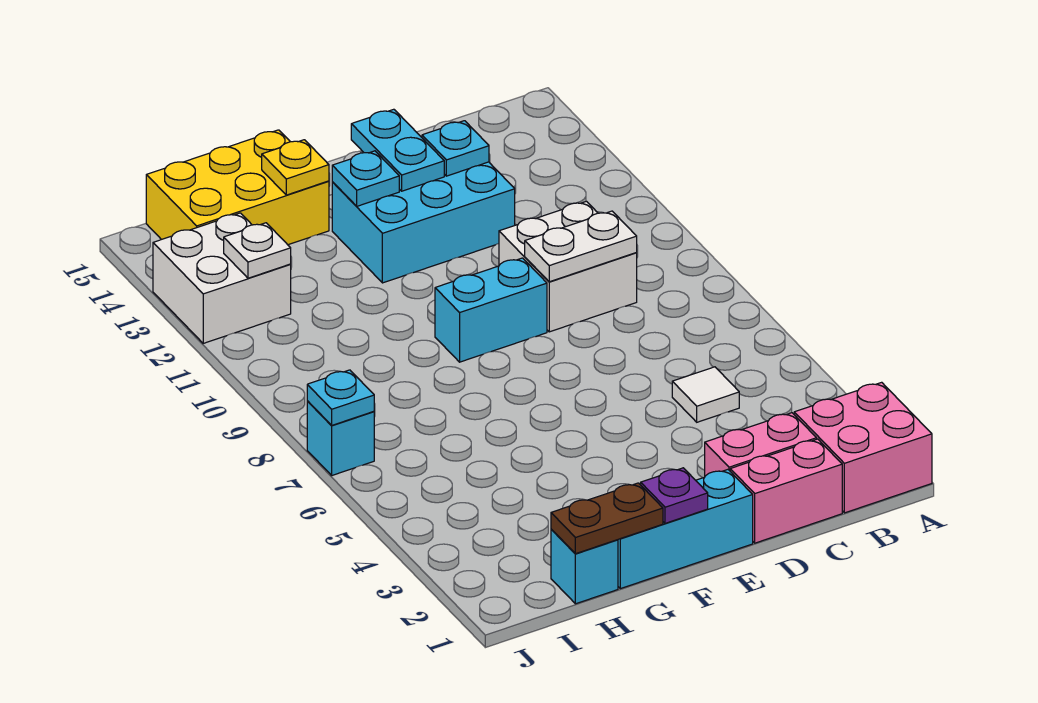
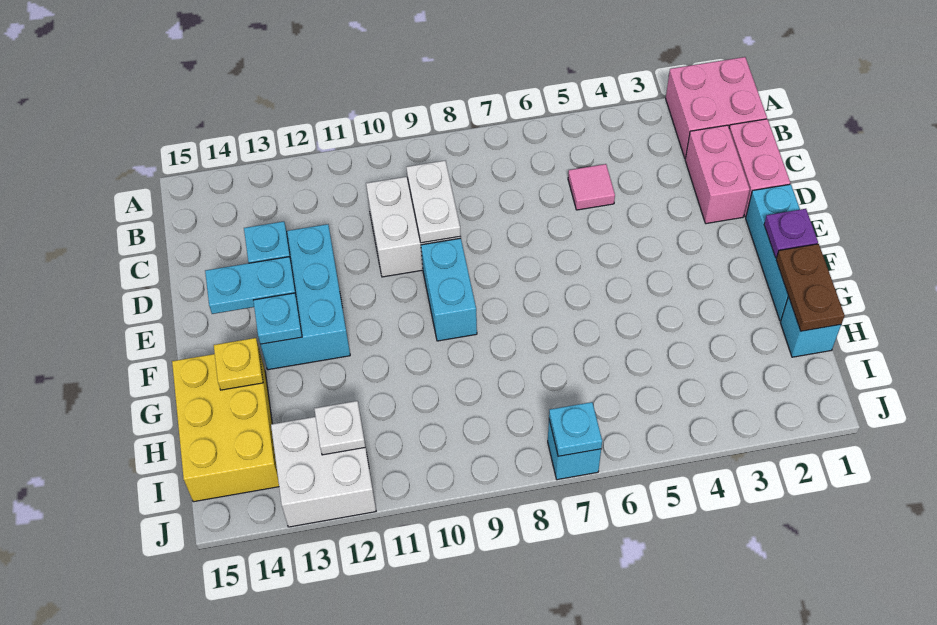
white tile C5 level 1 -> pink tile C5 level 1

